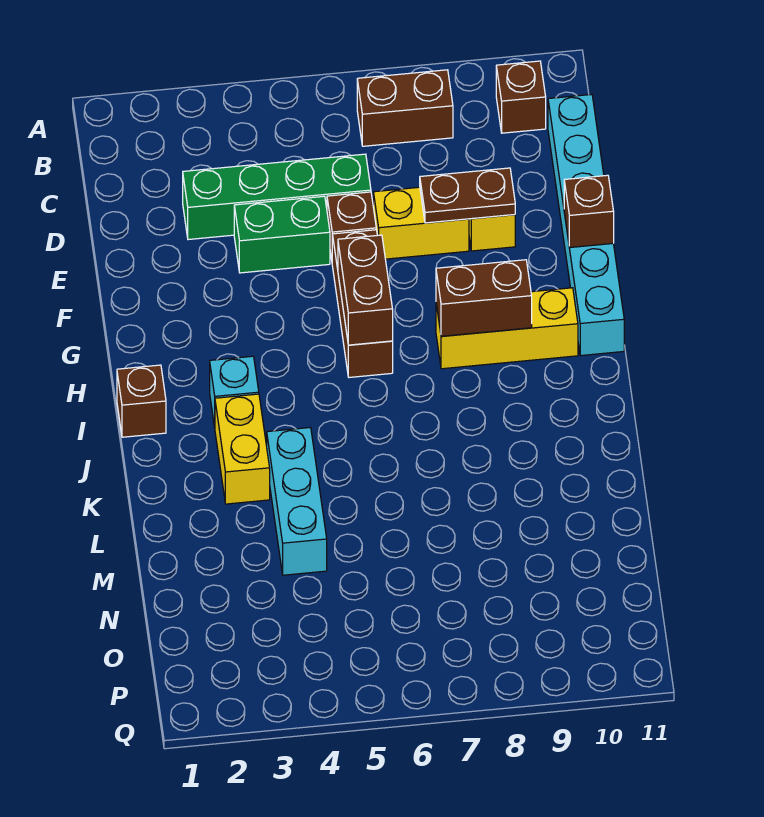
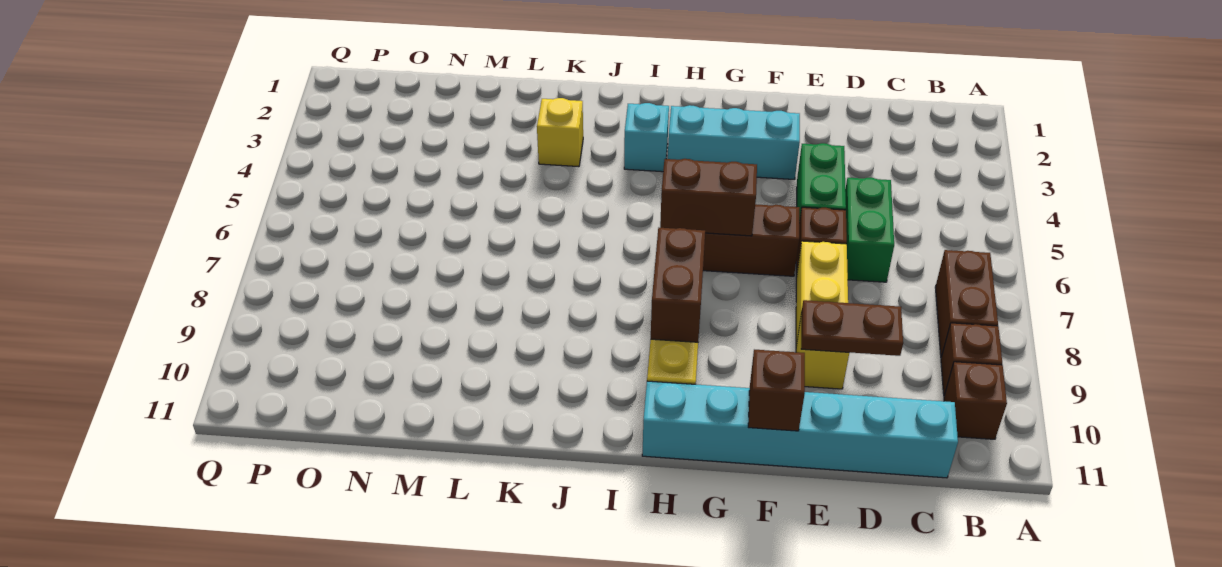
green brick D3:D6 level 1 -> green brick D5:D6 level 1
brown plate E8:E9 level 2 -> brown plate D9:E9 level 2
brown brick I1 level 1 -> brown brick B9 level 1
yellow brick J3:K3 level 1 -> yellow brick K3 level 1
cyan brick K4:M4 level 1 -> cyan brick F3:H3 level 1

